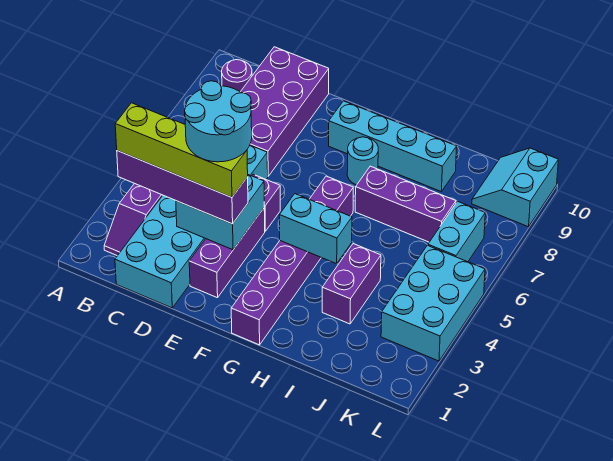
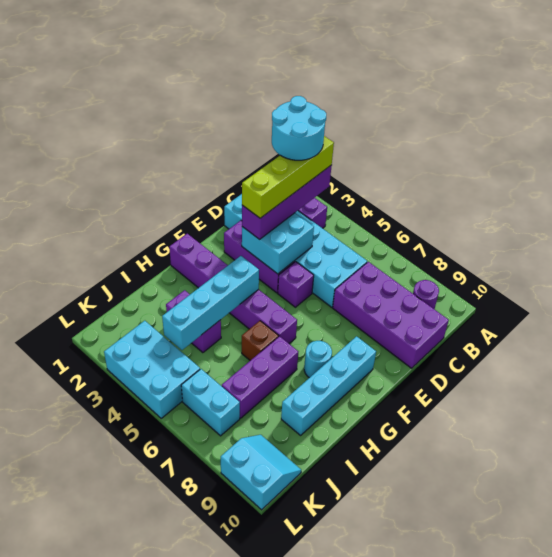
cyan round brick D3:E4 level 5 -> cyan round brick B2:C3 level 5
cyan brick G4:H4 level 2 -> cyan brick G4:J4 level 2
none -> brown brick H6 level 1

